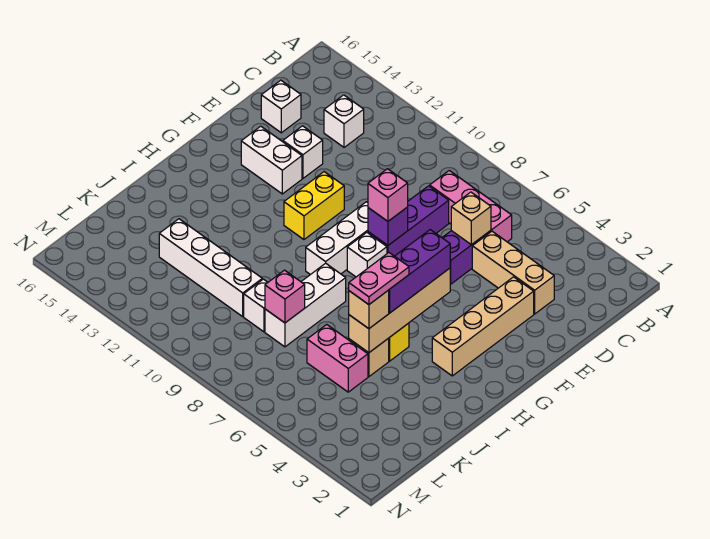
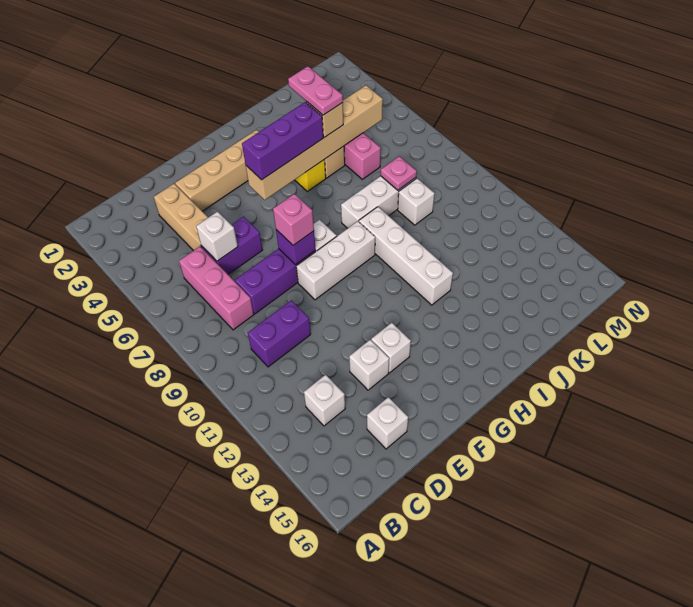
none -> purple brick C10:D10 level 1
tan brick D6 level 2 -> white brick D6 level 2
yellow brick F11:G11 level 1 -> none
white brick F13:F14 level 1 -> white brick F13 level 1
tan brick G5:J5 level 2 -> tan brick G5:L5 level 2
pink plate I5:J5 level 4 -> pink plate J4:J5 level 4
pink brick K8 level 2 -> pink plate K8 level 2
white brick K10:K13 level 1 -> white brick I9:I12 level 1

